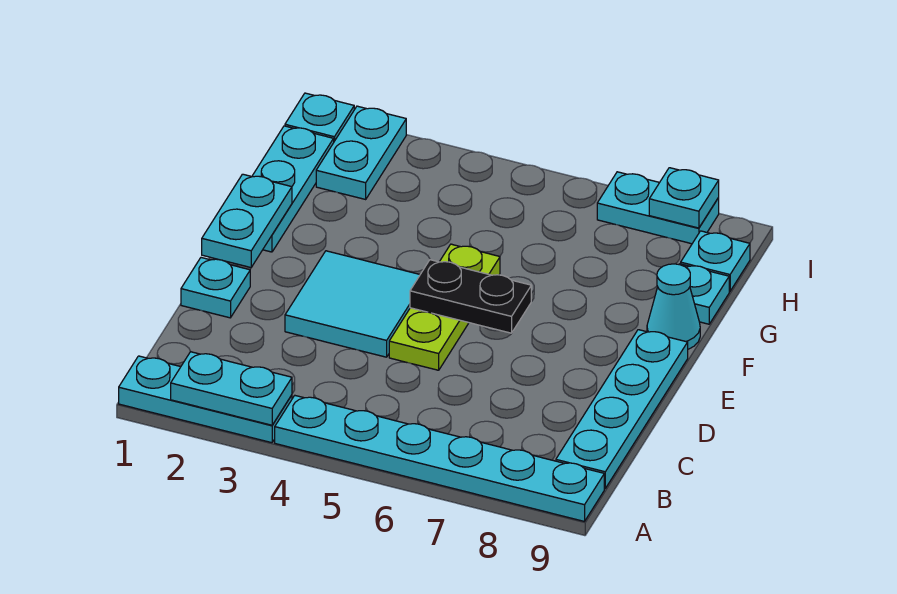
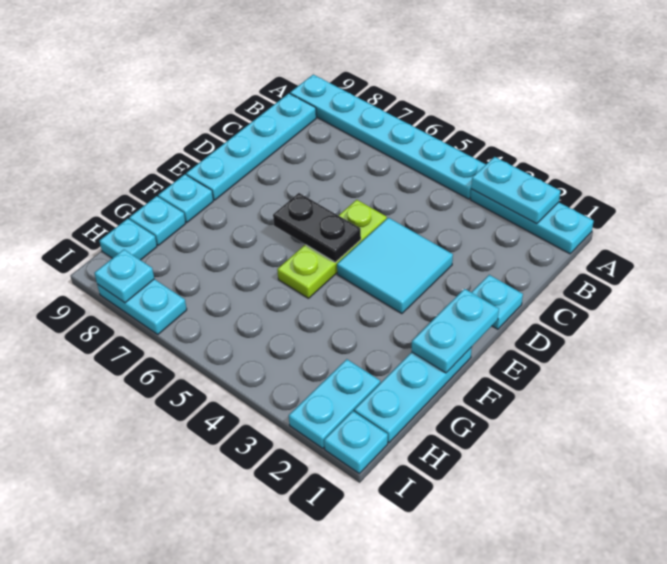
cyan cone F9 level 1 -> cyan plate F9 level 1

